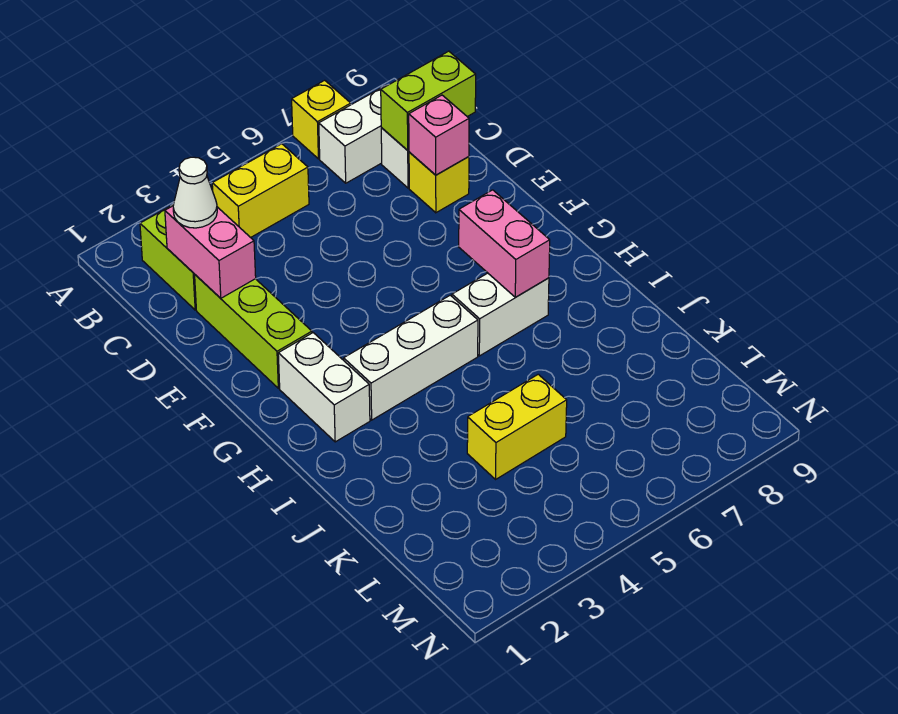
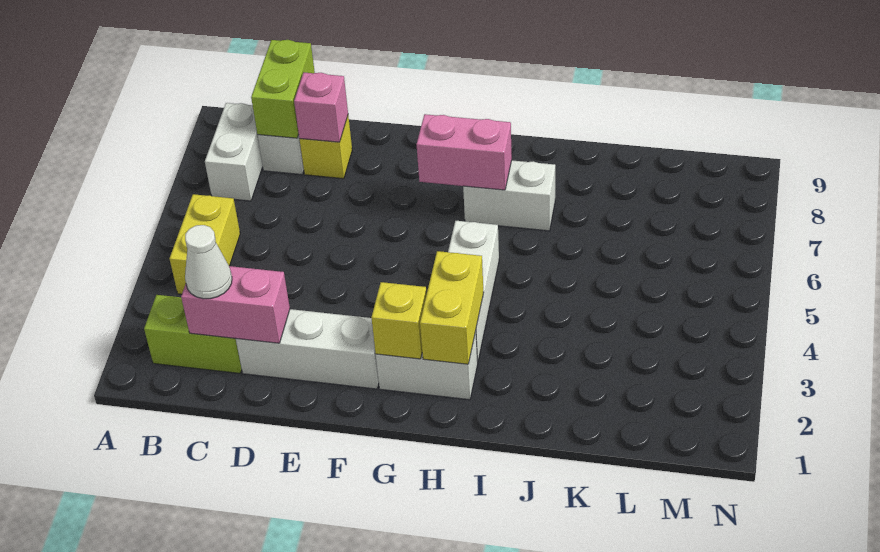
yellow brick A7 level 1 -> yellow brick G2 level 2
lime brick D2:F2 level 1 -> white brick D2:F2 level 1
white brick H6:H7 level 1 -> white brick H7:I7 level 1
yellow brick K4:K5 level 1 -> yellow brick H2:H3 level 2

